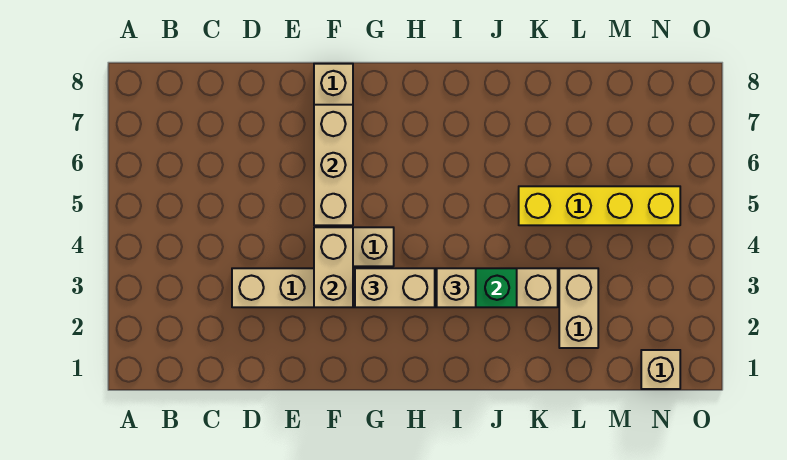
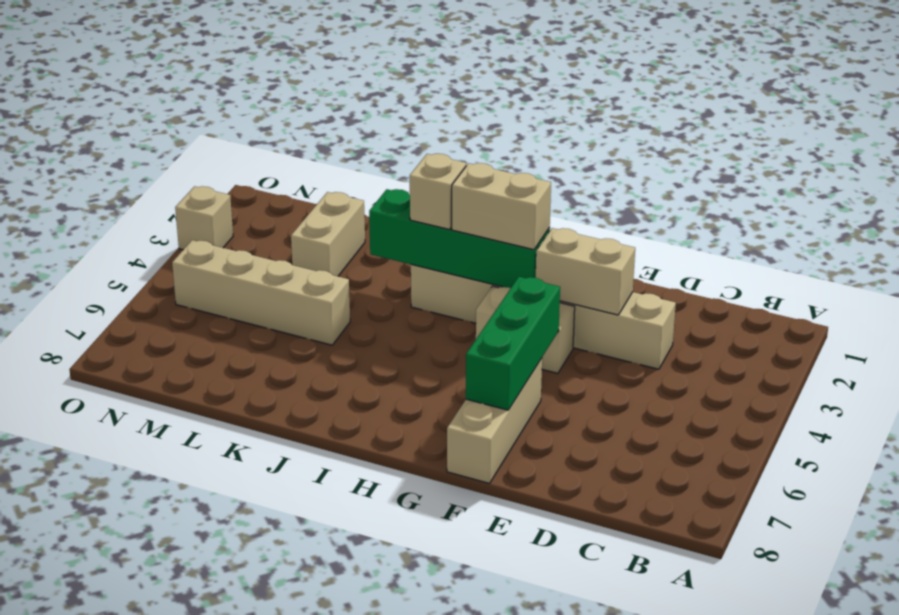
tan brick D3:K3 level 1 -> tan brick D3:I3 level 1
tan brick F3:F4 level 2 -> tan brick E3:F3 level 2
tan brick F5:F7 level 2 -> green brick F5:F7 level 2
yellow brick K5:N5 level 1 -> tan brick K5:N5 level 1
tan brick N1 level 1 -> tan brick O3 level 1

